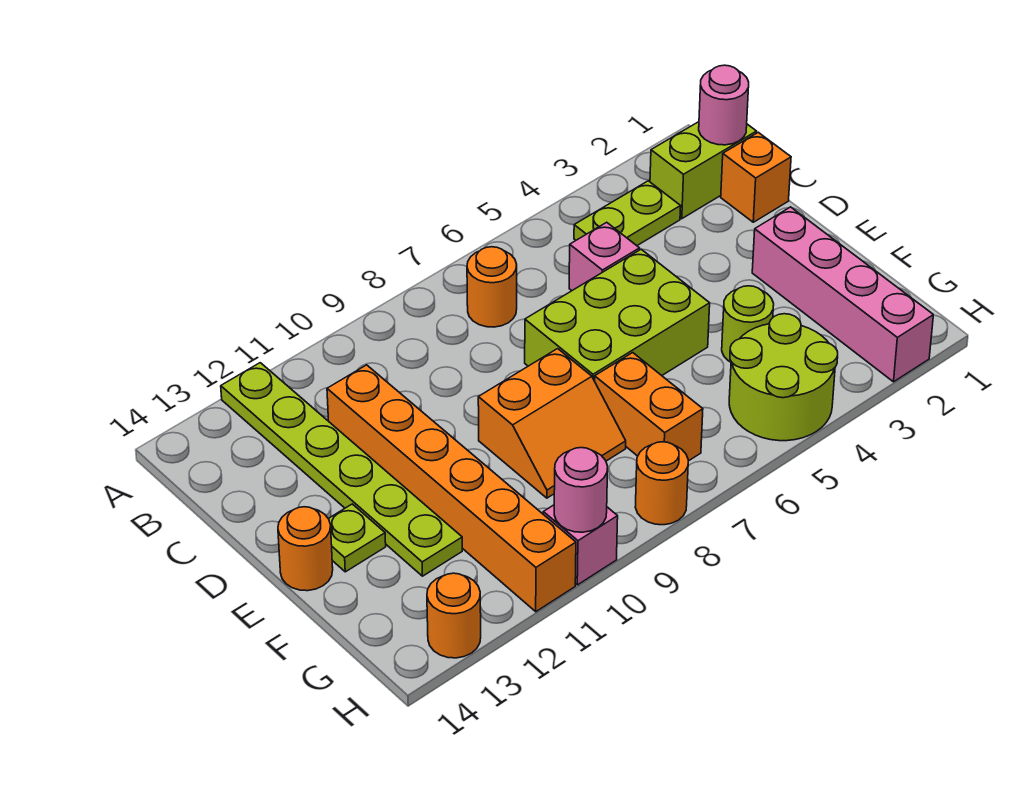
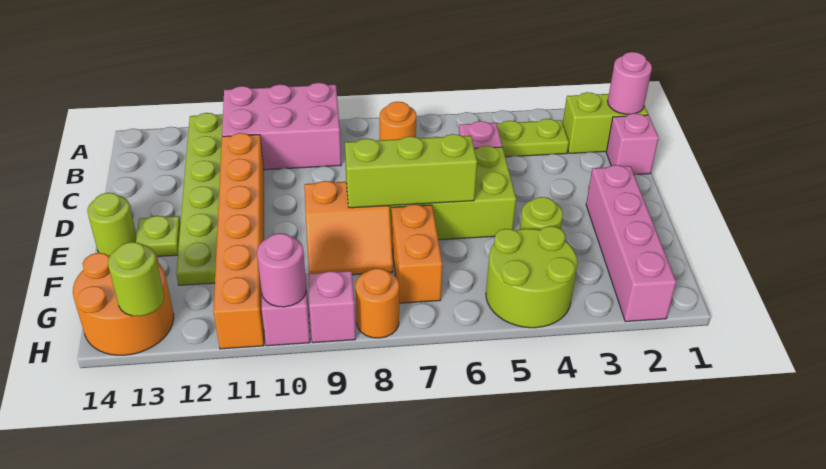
none -> pink brick A9:B11 level 1
orange brick C1 level 1 -> pink brick C1 level 1
none -> lime brick E6:E8 level 2
orange round brick E14 level 1 -> lime round brick E14 level 1
none -> pink brick H9 level 1
orange round brick H13 level 1 -> orange round brick G13:H14 level 1
none -> lime round brick H13 level 2

